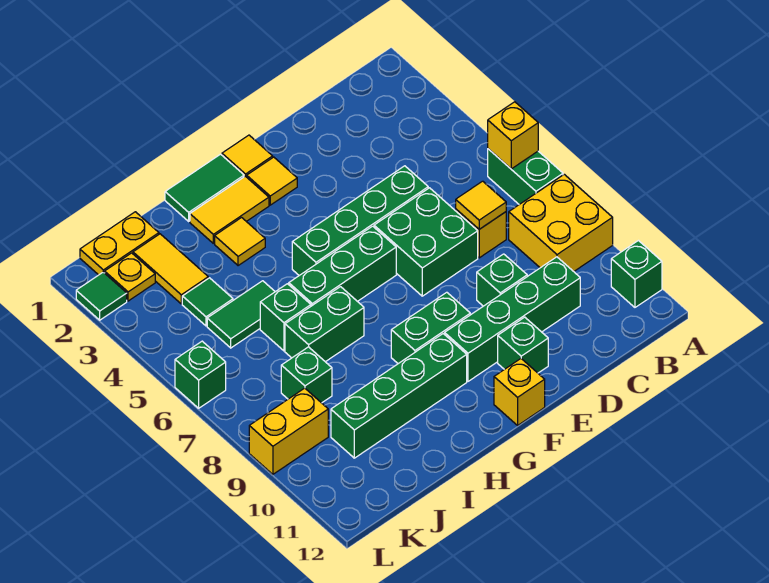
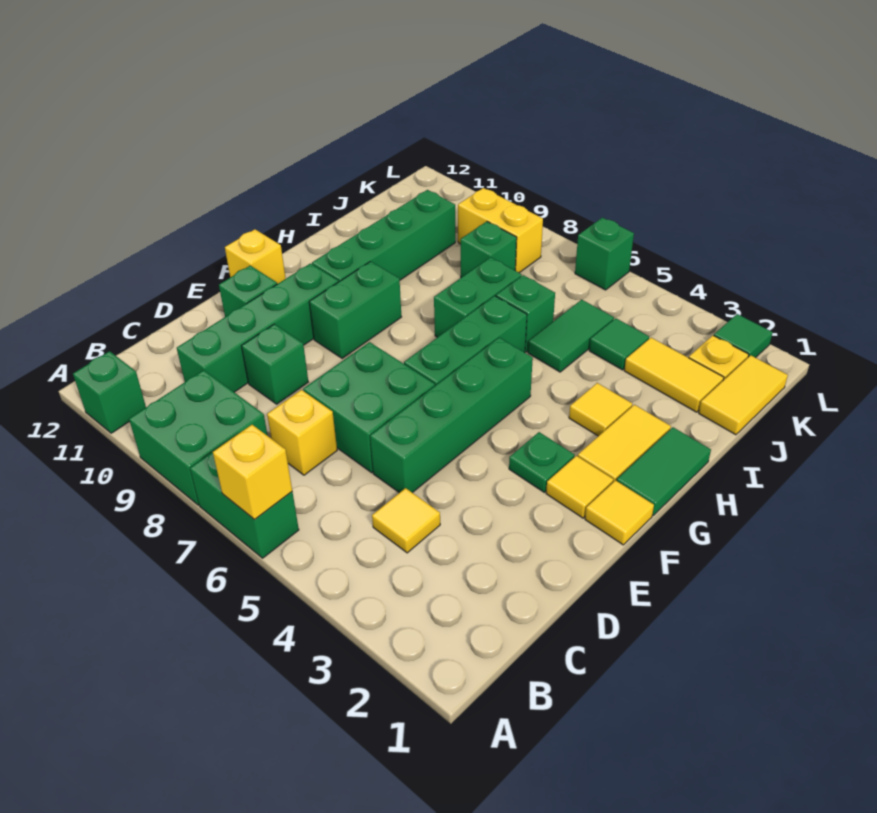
yellow brick A8:B9 level 1 -> green brick A8:B9 level 1
yellow tile C7 level 2 -> yellow tile C4 level 1
none -> green plate F3 level 1
yellow plate J1:K1 level 1 -> yellow tile J1:K1 level 1
yellow brick K9:L9 level 1 -> yellow brick K8:K9 level 1

